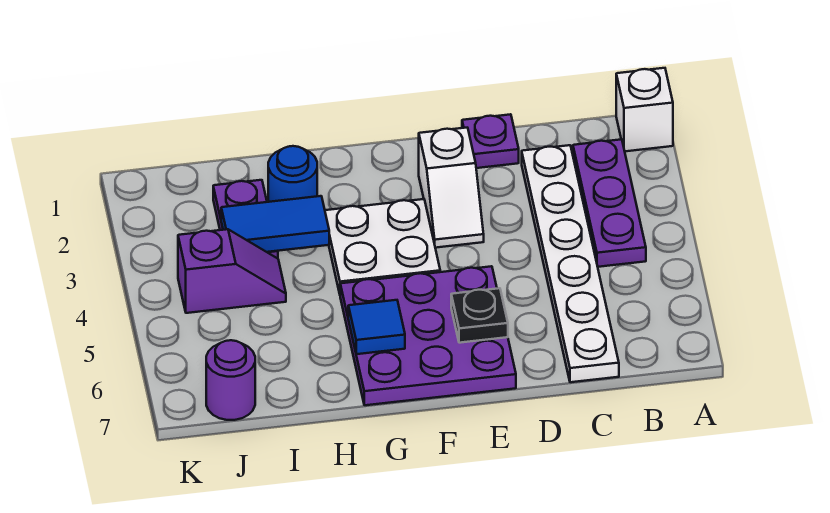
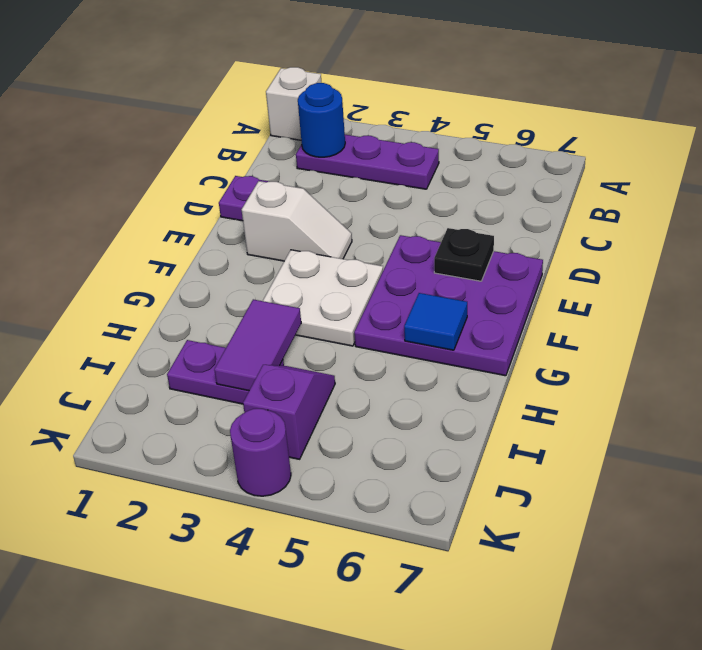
white plate C2:C7 level 1 -> none
blue round brick H2 level 1 -> blue round brick B2 level 2
blue tile H3:I3 level 2 -> purple tile H3:I3 level 2
purple round brick J7 level 1 -> purple round brick K4 level 1

